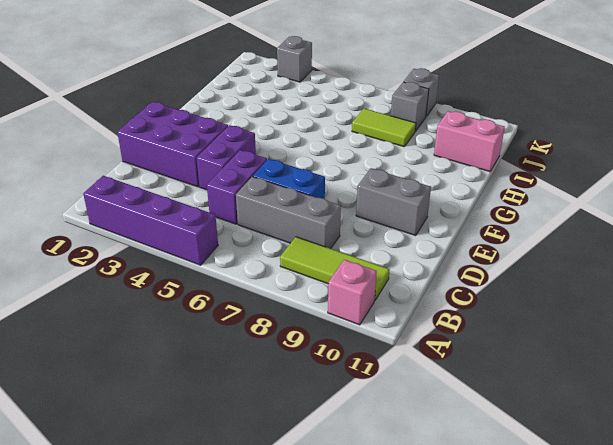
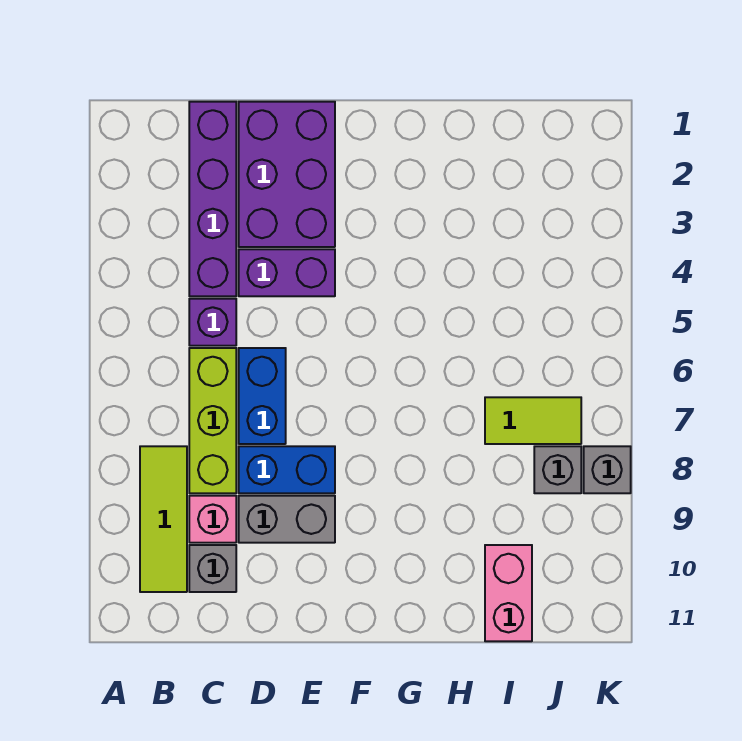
purple brick A2:A5 level 1 -> purple brick C1:C4 level 1
pink brick A10 level 1 -> pink brick C9 level 1
purple brick C5:D5 level 1 -> purple brick C5 level 1
grey brick C6:C8 level 1 -> lime brick C6:C8 level 1
none -> blue brick D8:E8 level 1
grey brick E9:E10 level 1 -> grey brick D9:E9 level 1
lime tile I7:I8 level 1 -> lime tile I7:J7 level 1
grey brick K3 level 1 -> grey brick C10 level 1

